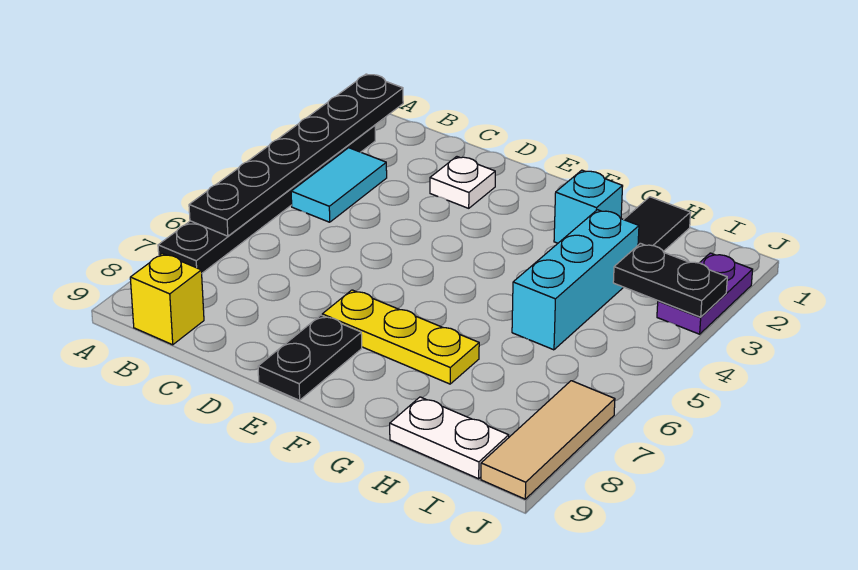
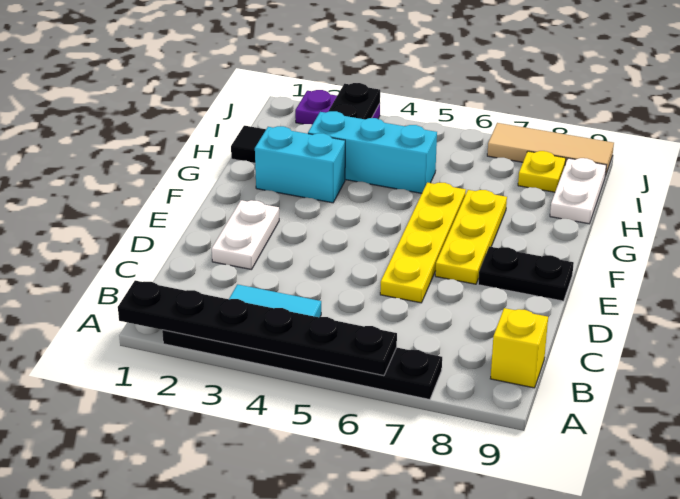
white plate D2 level 1 -> white plate D2:E2 level 1
none -> yellow plate D6:G6 level 1
cyan brick G2 level 1 -> cyan brick G2:G3 level 1
none -> yellow plate I8 level 1

